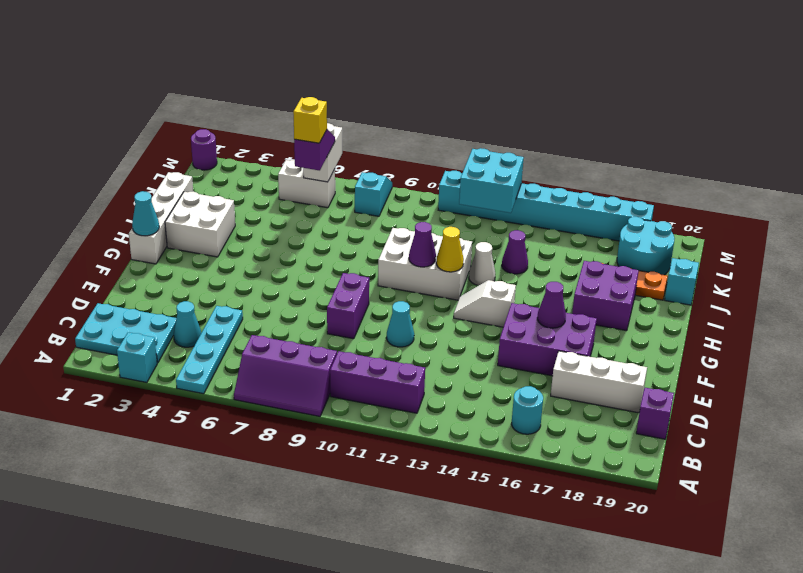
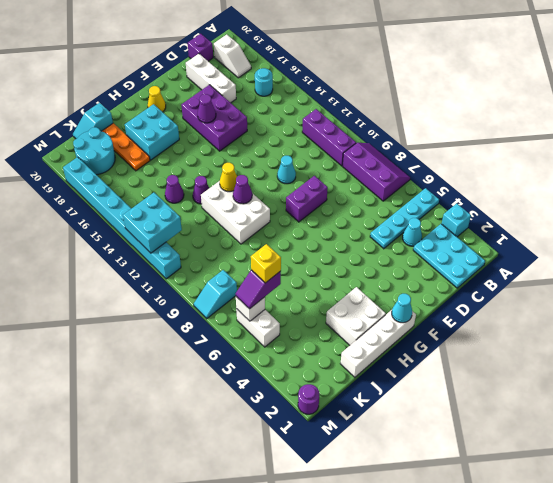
white slope G13:G14 level 1 top 14 -> white slope B18:B19 level 1 top 19
none -> yellow cone G19 level 1
purple brick H17:I18 level 1 -> cyan brick H17:I18 level 1
white cone I13 level 1 -> purple cone I13 level 1
white brick L6:M6 level 2 -> white brick L6 level 2

